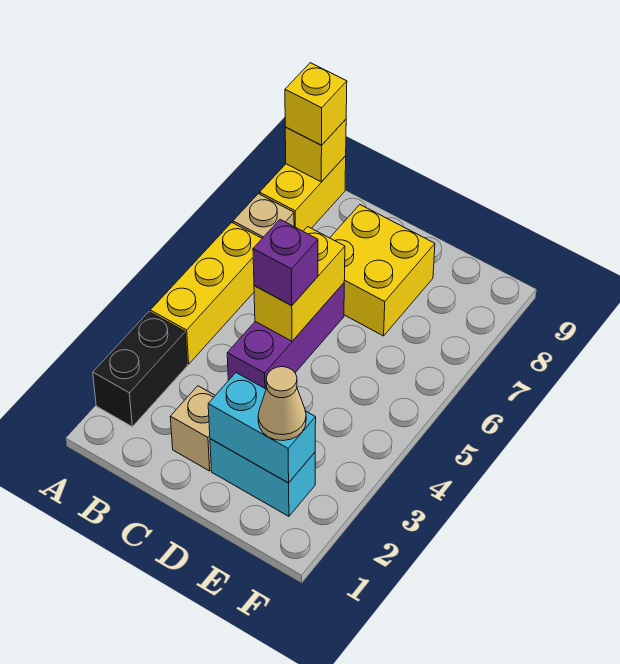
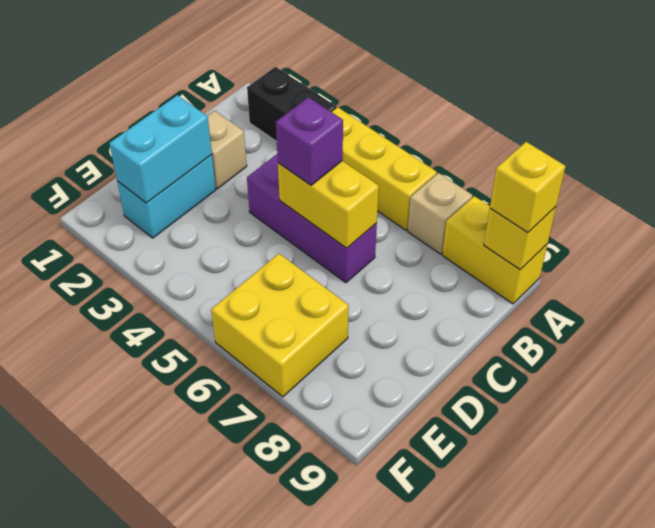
yellow brick C7:D8 level 1 -> yellow brick E6:F7 level 1
tan cone E2 level 3 -> none

